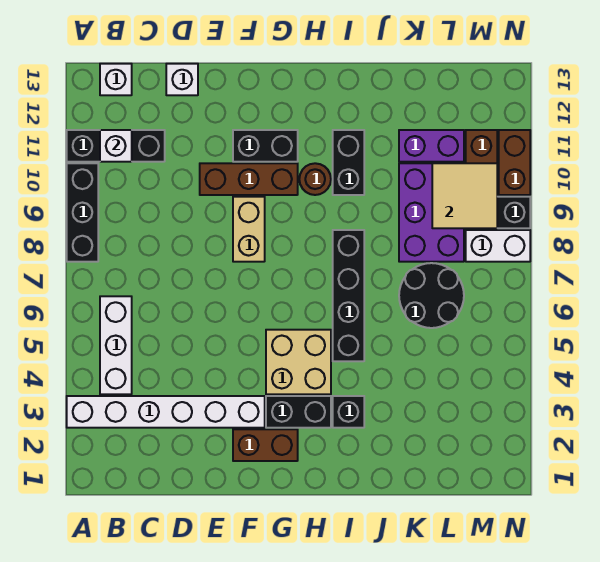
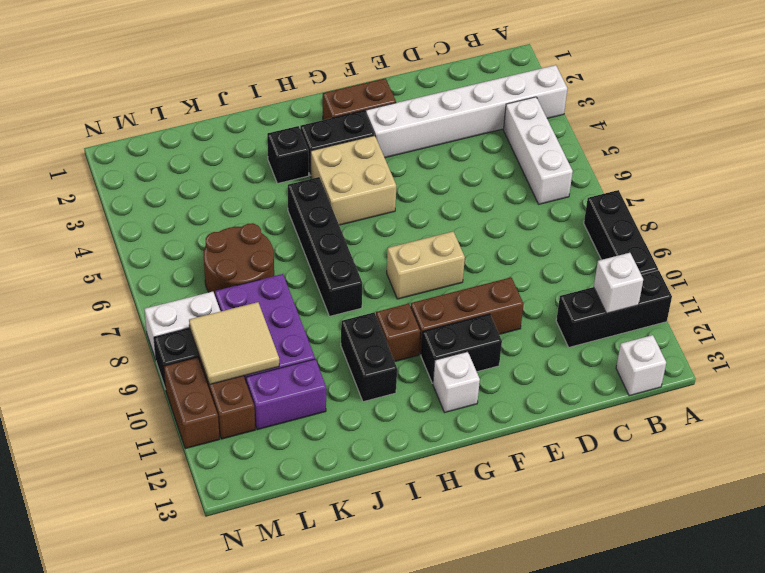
white brick D13 level 1 -> white brick G12 level 1
tan brick F8:F9 level 1 -> tan brick F8:G8 level 1
brown round brick H10 level 1 -> brown brick H10 level 1
black round brick K6:L7 level 1 -> brown round brick K6:L7 level 1

